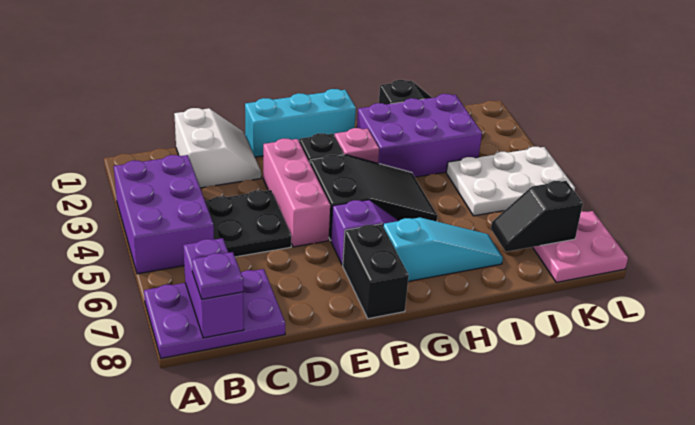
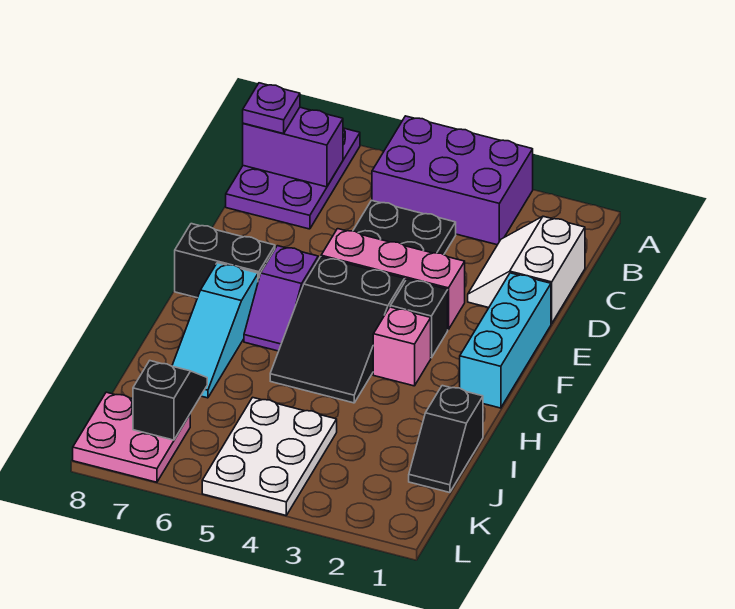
white slope C1:D2 level 1 top C -> white slope C1:D2 level 1 top 1
purple brick H2:J3 level 1 -> none

